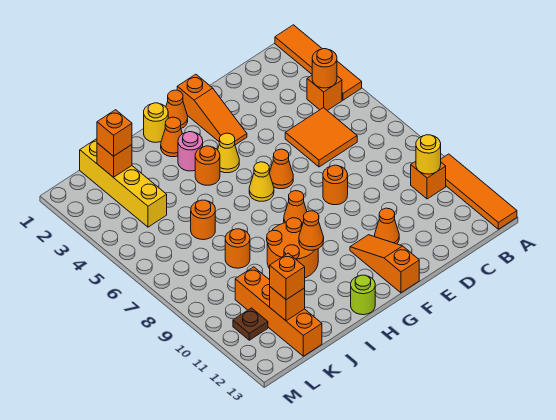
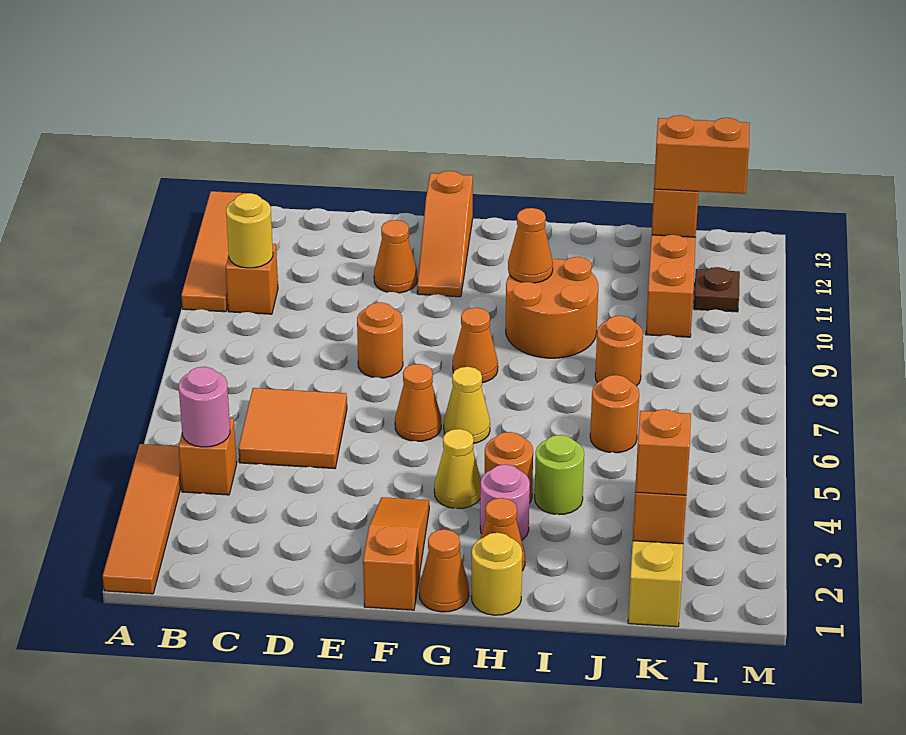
orange round brick B4 level 2 -> pink round brick B4 level 2
lime round brick H13 level 1 -> lime round brick I4 level 1
orange brick K12 level 3 -> orange brick K12:L12 level 3

